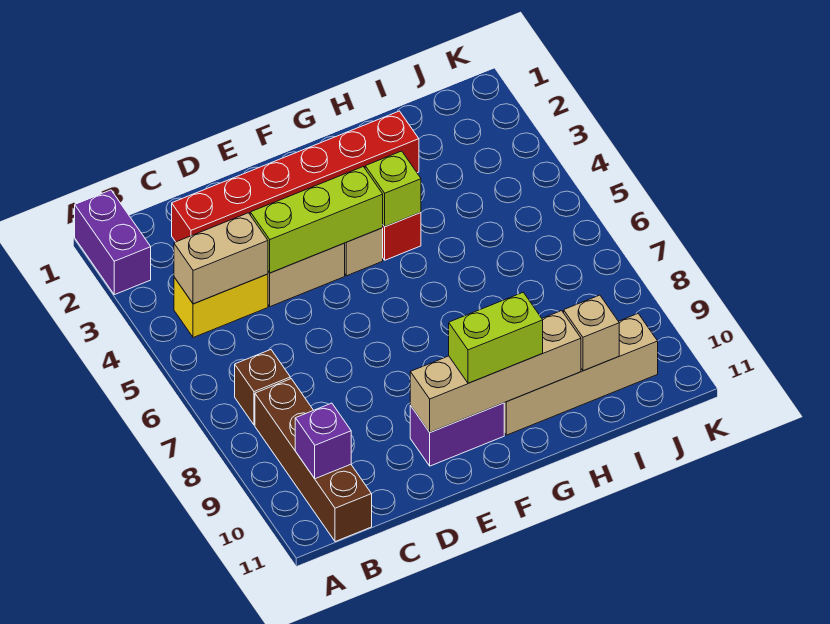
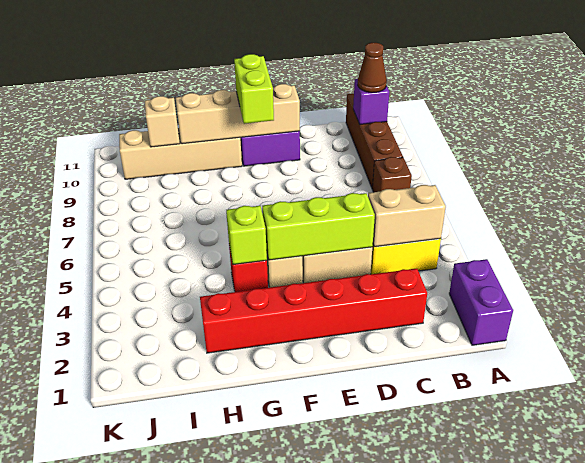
none -> brown cone B10 level 3
lime brick F10:G10 level 3 -> lime brick F9:F10 level 3

